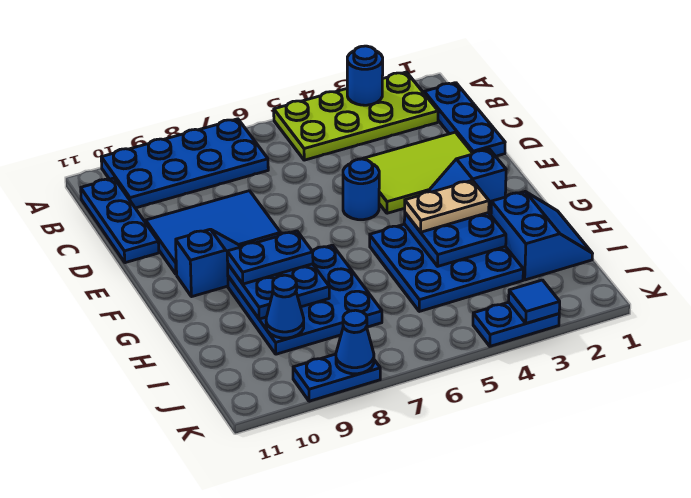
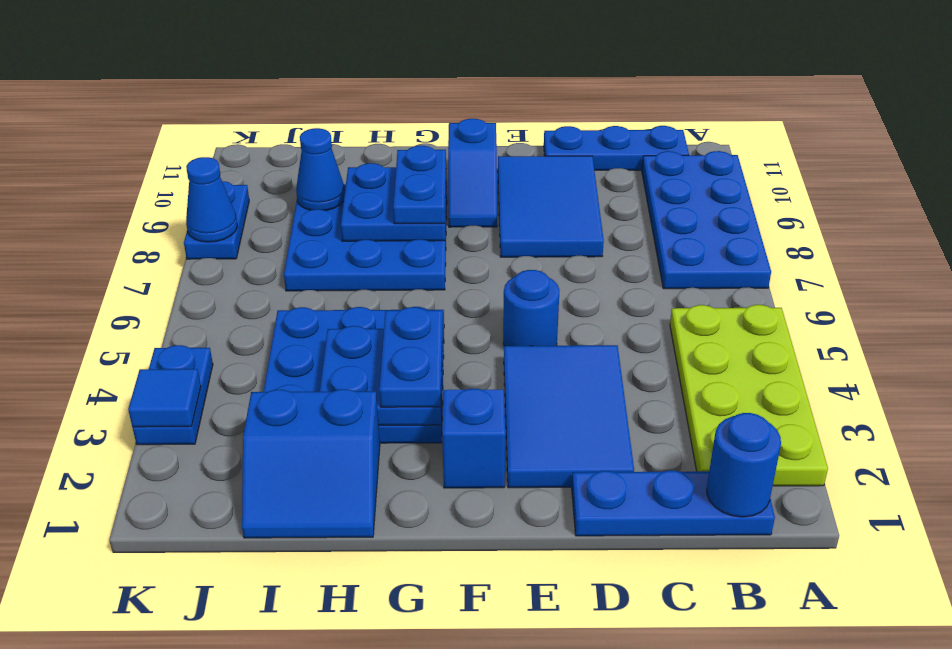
blue round brick A3 level 2 -> blue round brick B1 level 2
lime tile D2:E4 level 1 -> blue tile D2:E4 level 1
tan plate G3:G4 level 3 -> blue plate G3:G4 level 3

